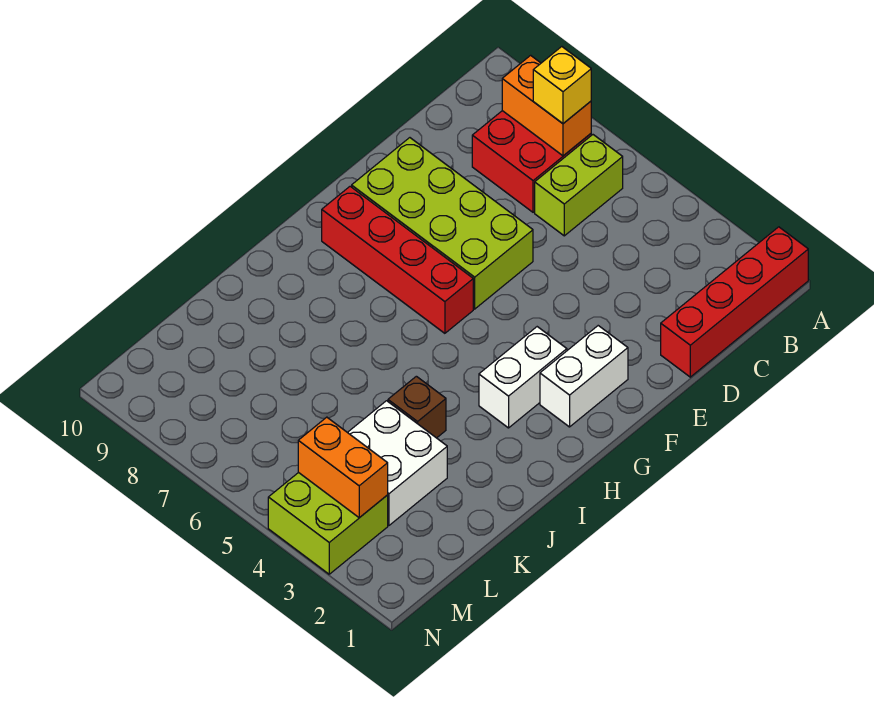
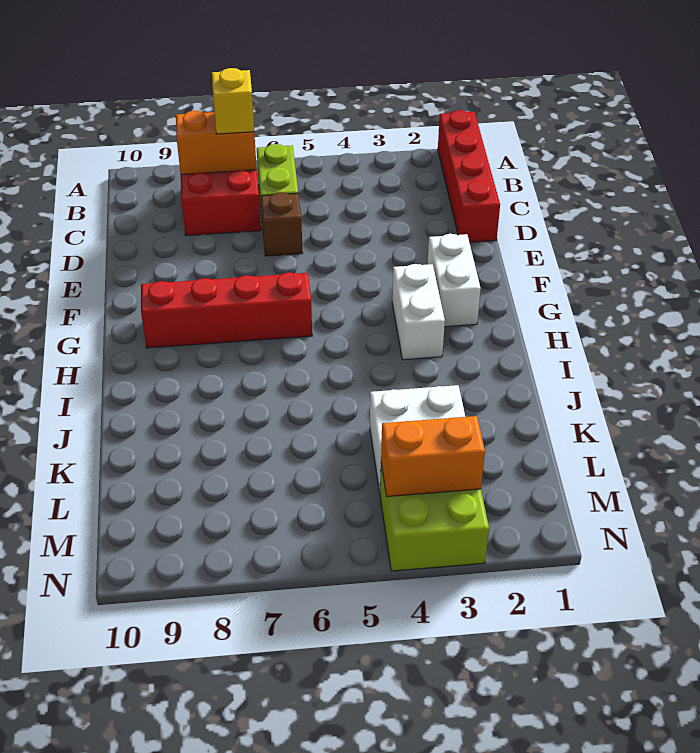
lime brick E6:F9 level 1 -> none
brown brick J4 level 1 -> brown brick D6 level 1

